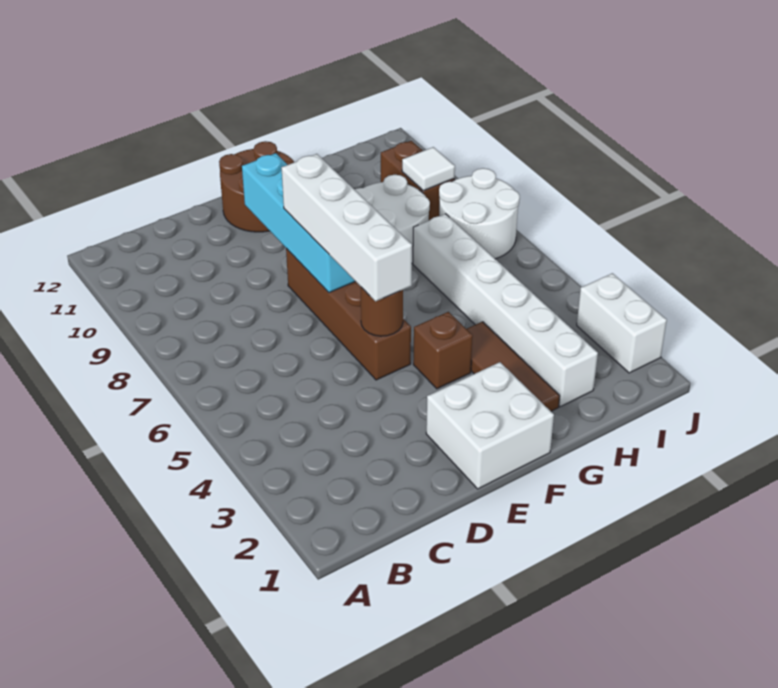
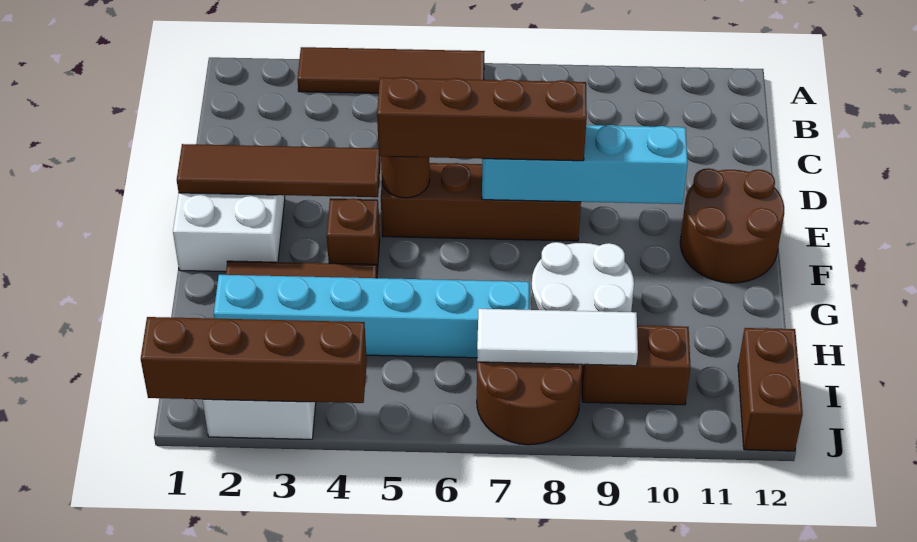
none -> brown tile A3:A6 level 1
none -> brown tile E1:E4 level 2
white brick E5:E8 level 3 -> brown brick E5:E8 level 3
white brick H2:H7 level 1 -> cyan brick H2:H7 level 1
white round brick I7:J8 level 1 -> brown round brick I7:J8 level 1
white tile I9 level 2 -> white tile I7:I9 level 2
none -> brown brick I12:J12 level 1
none -> brown brick J1:J4 level 2

